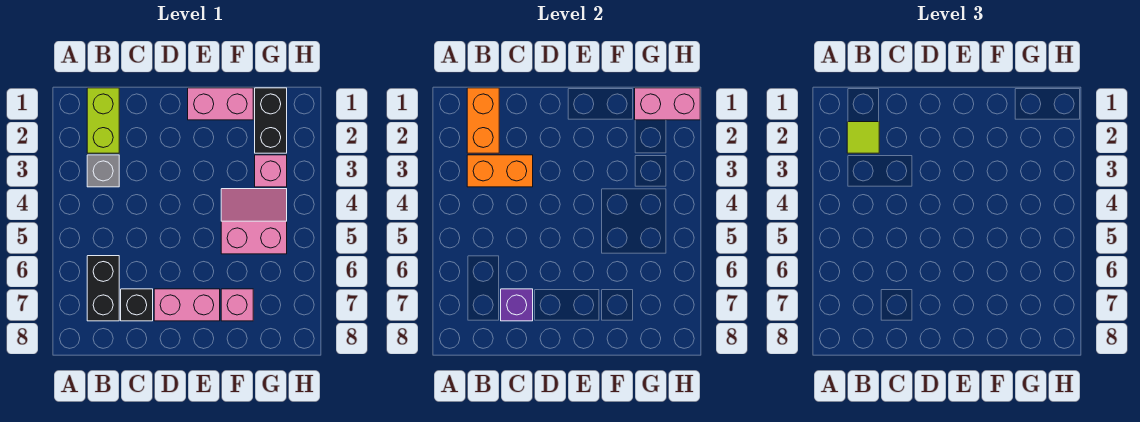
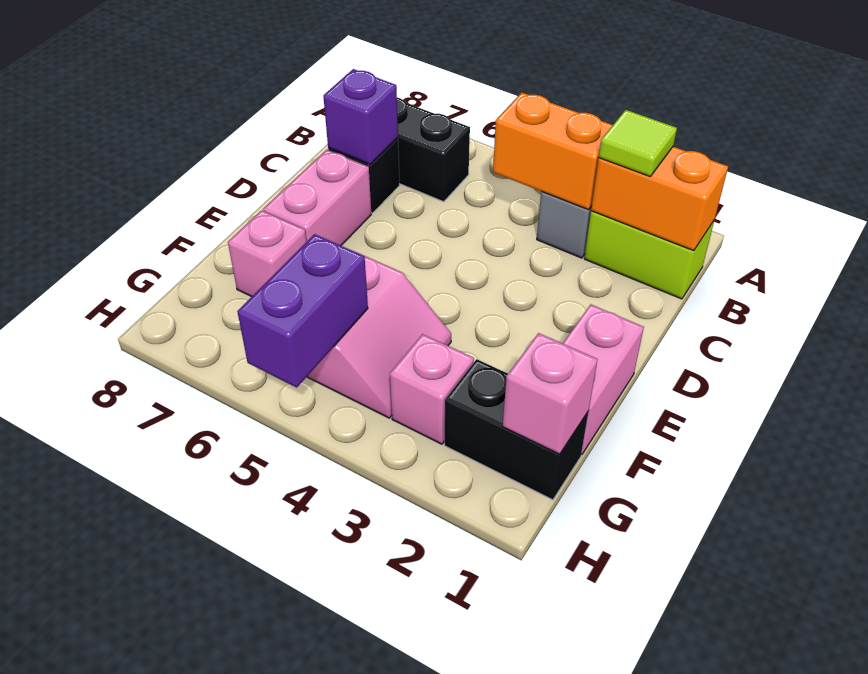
orange brick B3:C3 level 2 -> orange brick B3:B4 level 2
pink brick G1:H1 level 2 -> pink brick G1 level 2
none -> purple brick G5:H5 level 2

